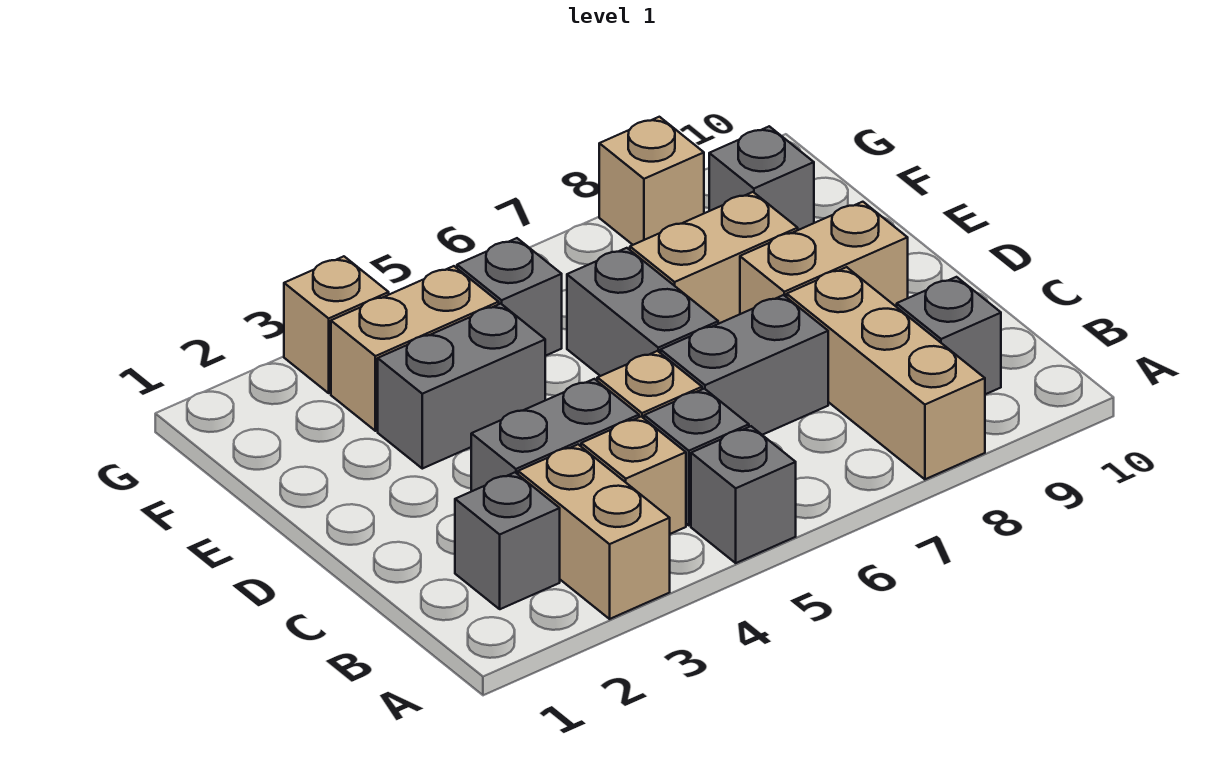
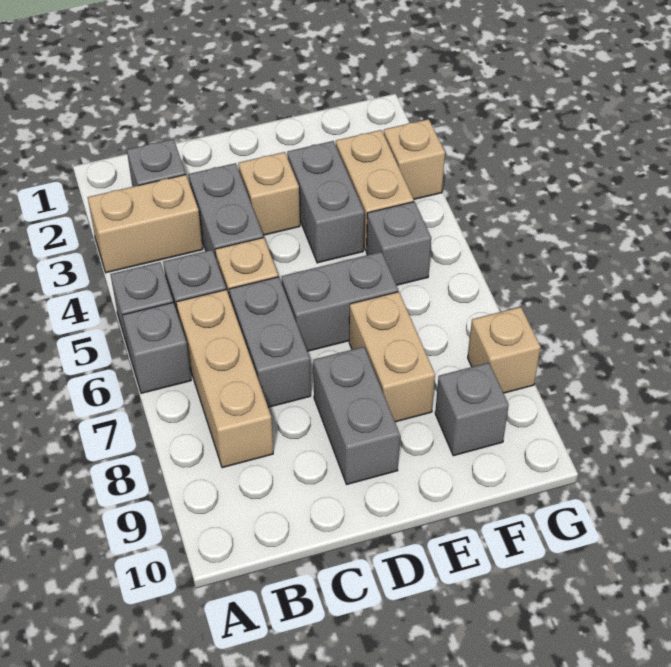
tan brick A8:C8 level 1 -> tan brick B6:B8 level 1
tan brick B4 level 1 -> tan brick D3 level 1
grey brick B9 level 1 -> grey brick A6 level 1
tan brick D8:D9 level 1 -> grey brick D8:D9 level 1

